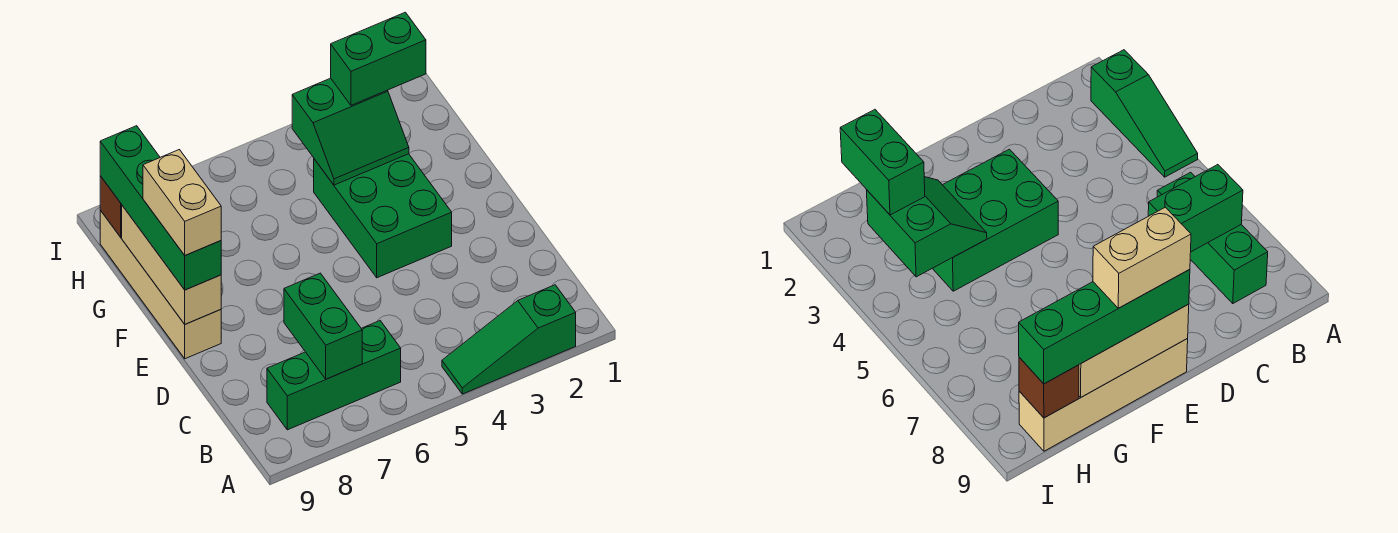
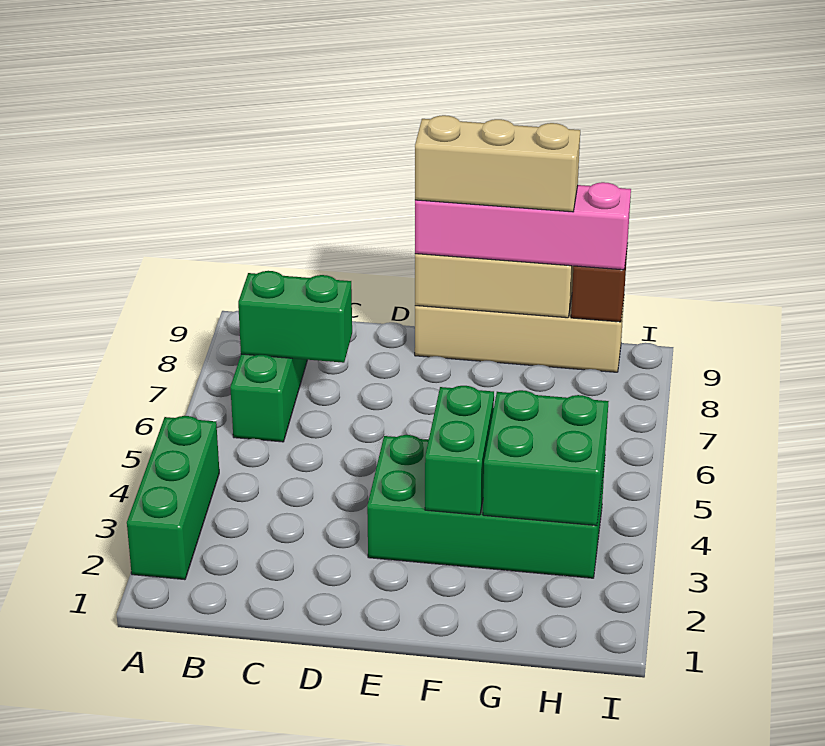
green slope A2:A4 level 1 top 2 -> green brick A2:A4 level 1
green brick E3:G4 level 1 -> green brick E3:H4 level 1
green brick E9:H9 level 3 -> pink brick E9:H9 level 3
tan brick E9:F9 level 4 -> tan brick E9:G9 level 4
green slope G3:H4 level 2 top H -> green brick G3:H4 level 2
green brick H2:H3 level 3 -> green brick F3:F4 level 2

